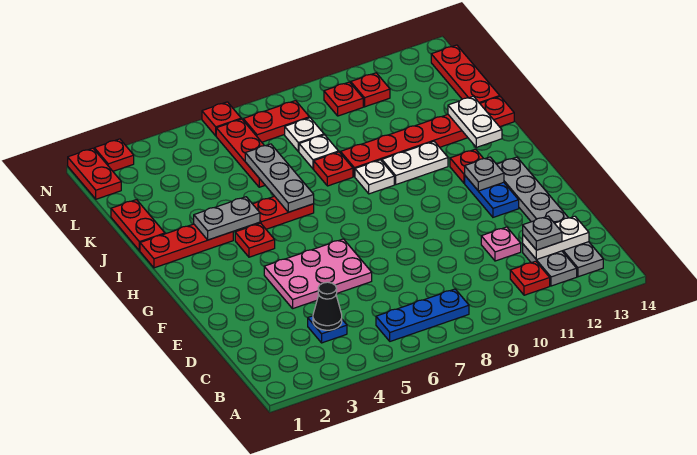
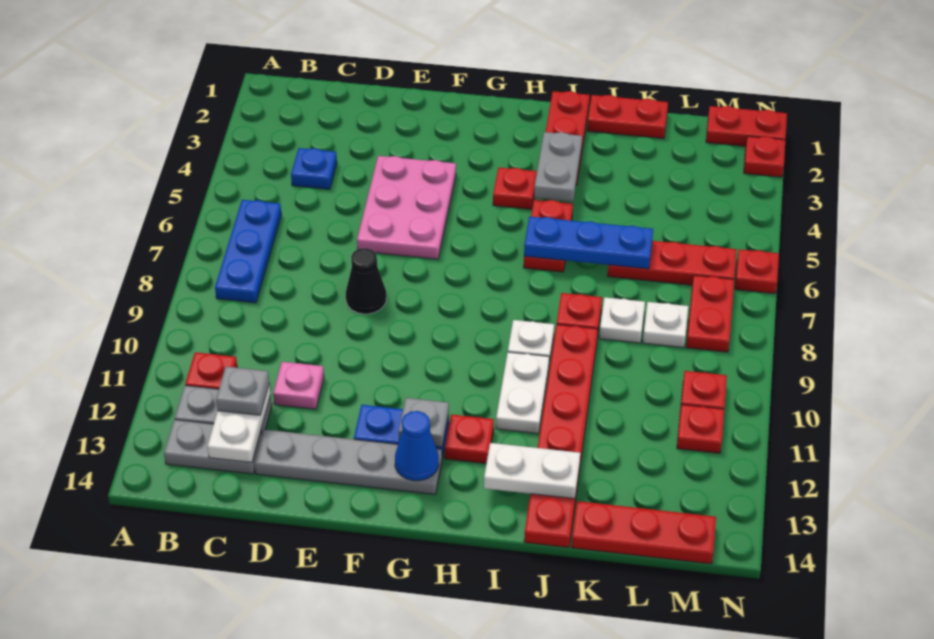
black cone C4 level 2 -> black cone E8 level 1
none -> blue cone G13 level 2
grey plate I6:K6 level 2 -> blue plate I6:K6 level 2

